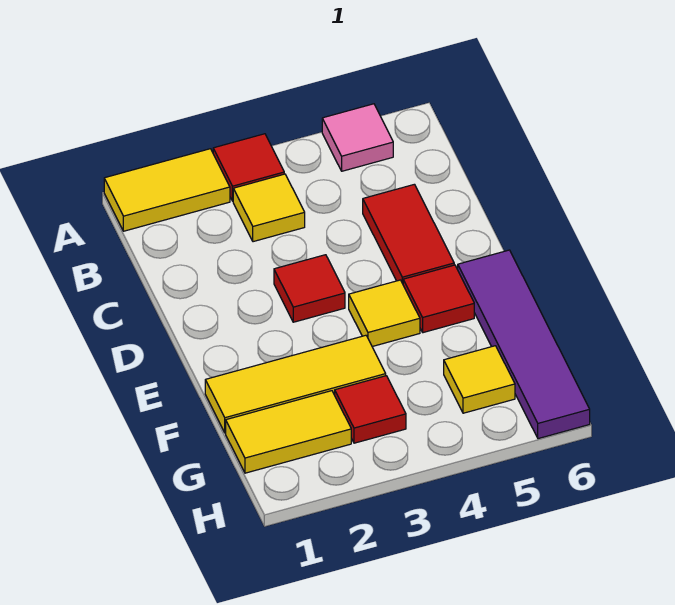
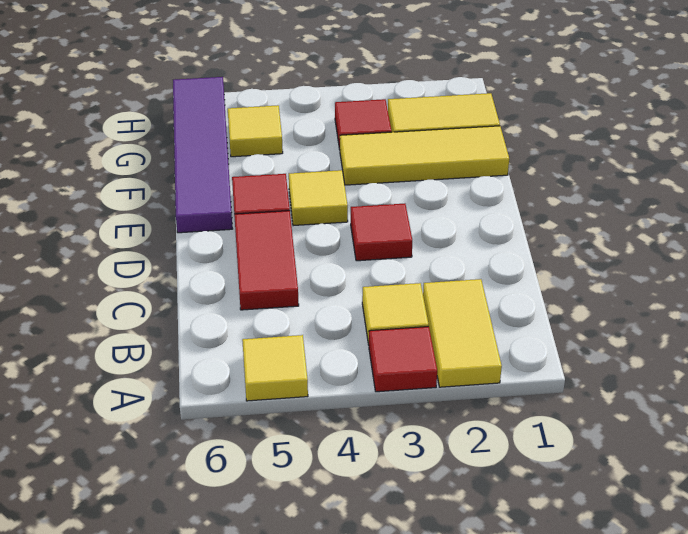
yellow tile A1:A2 level 1 -> yellow tile A2:B2 level 1
pink tile A5 level 1 -> yellow tile A5 level 1

